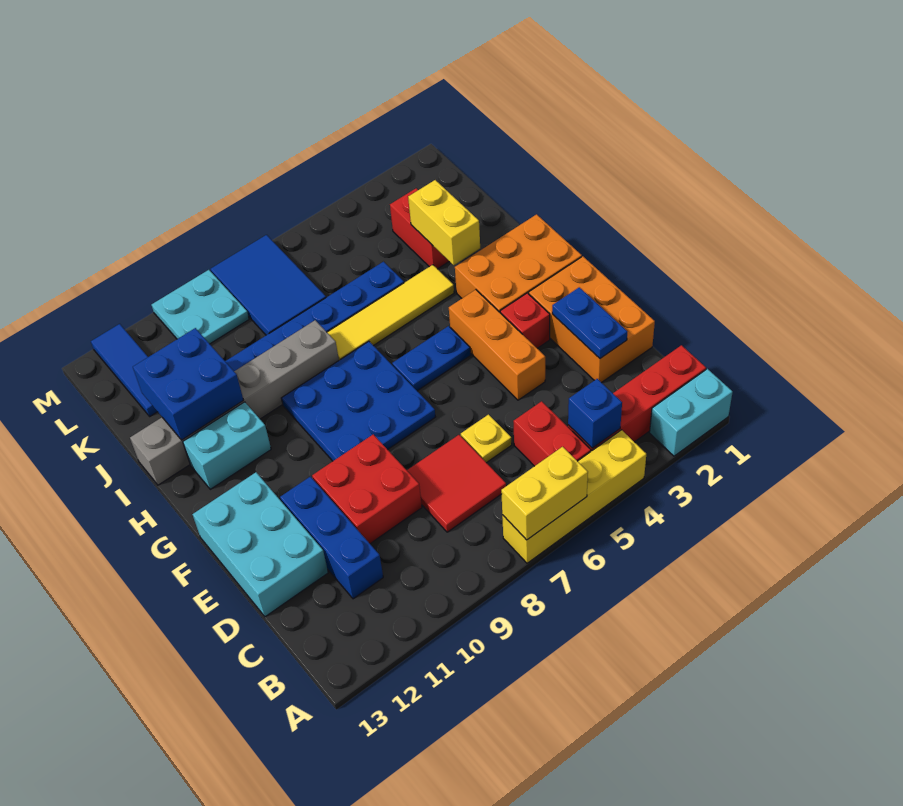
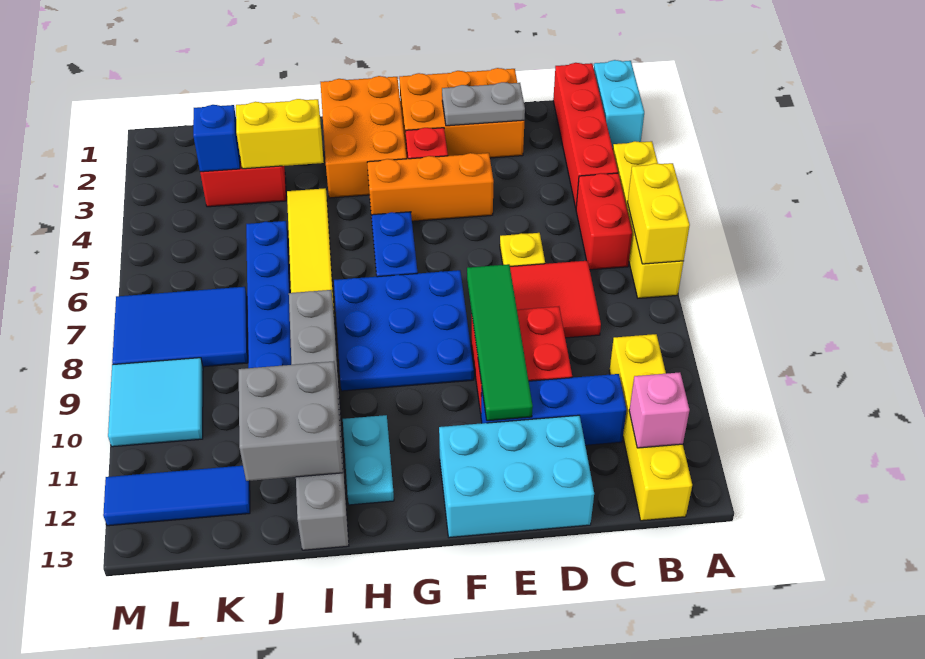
blue brick B4 level 2 -> blue brick K3 level 2
red brick B5:C5 level 1 -> red brick B5:B6 level 1
none -> yellow brick B10:B13 level 1
none -> pink brick B12 level 2
blue plate D2:E2 level 2 -> grey plate D2:E2 level 2
none -> green tile E8:E11 level 2
cyan brick H11:H12 level 1 -> cyan plate H11:H12 level 1
blue brick I11:J12 level 2 -> grey brick I11:J12 level 2
cyan plate L9:M10 level 1 -> cyan tile L9:M10 level 1

